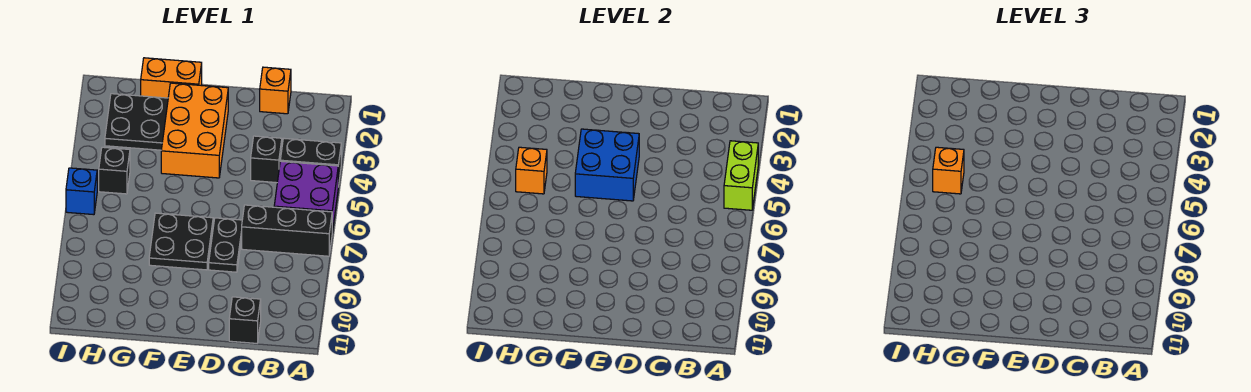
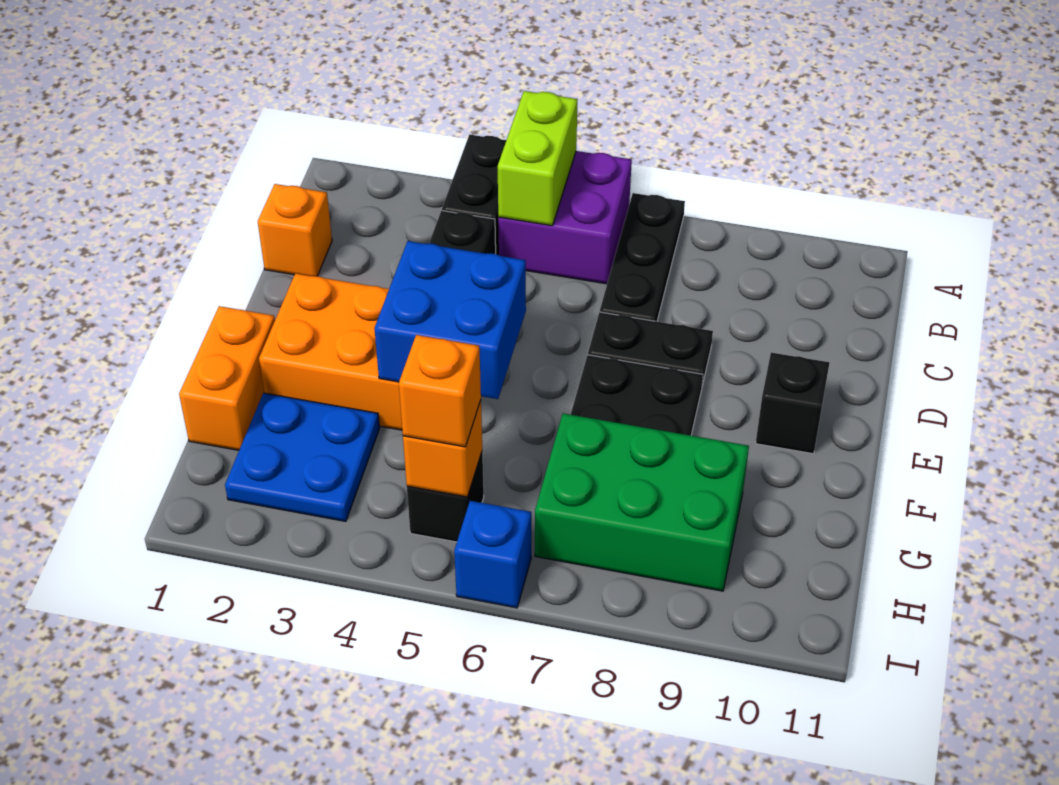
lime brick A4:A5 level 2 -> lime brick A5:B5 level 2
black brick A7:C7 level 1 -> black plate A7:C7 level 1
black brick C11 level 1 -> black brick E10 level 1
black plate G2:H3 level 1 -> blue plate G2:H3 level 1
none -> green brick G7:H9 level 1

